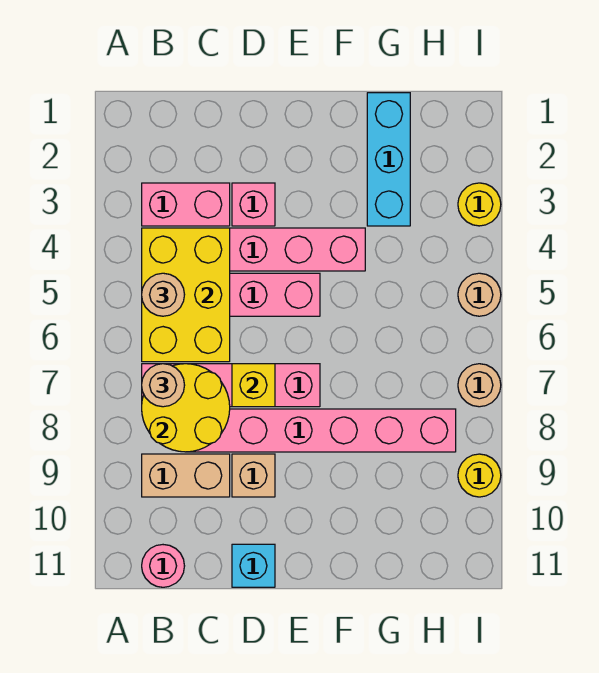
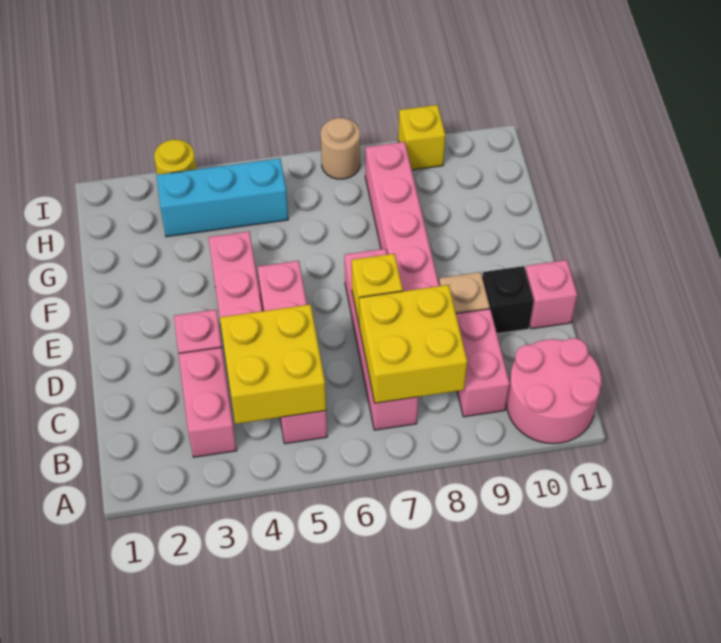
yellow brick B4:C6 level 2 -> yellow brick B4:C5 level 2
tan round brick B5 level 3 -> none
yellow round brick B7:C8 level 2 -> yellow brick B7:C8 level 2
tan round brick B7 level 3 -> none
tan brick B9:C9 level 1 -> pink brick B9:C9 level 1
pink round brick B11 level 1 -> pink round brick A10:B11 level 1
none -> black brick D10 level 1
cyan brick D11 level 1 -> pink brick D11 level 1
cyan brick G1:G3 level 1 -> cyan brick H3:H5 level 1
tan round brick I5 level 1 -> none
yellow round brick I9 level 1 -> yellow brick I9 level 1

